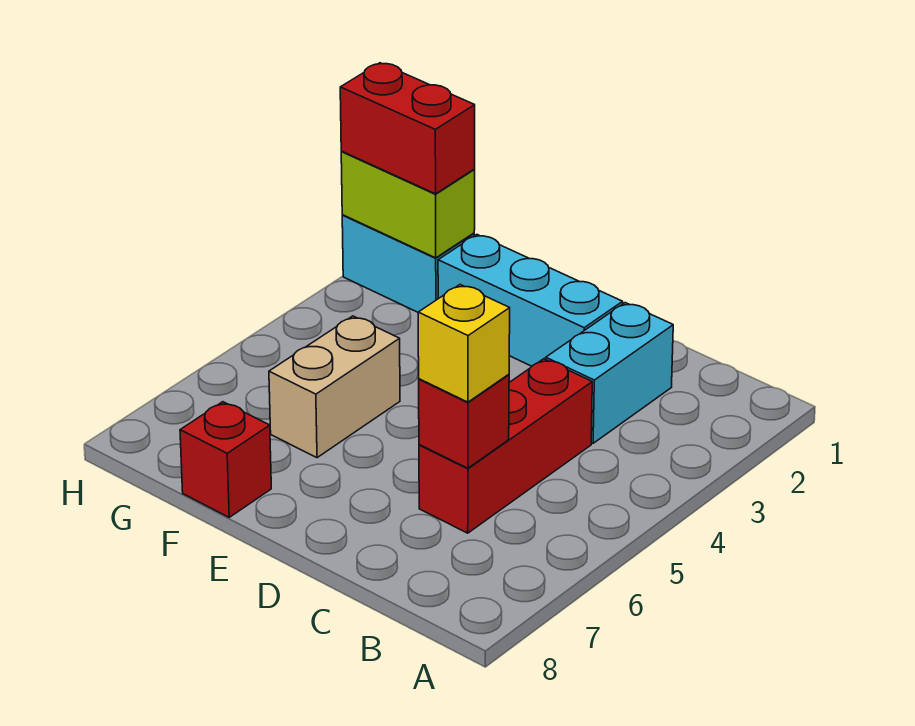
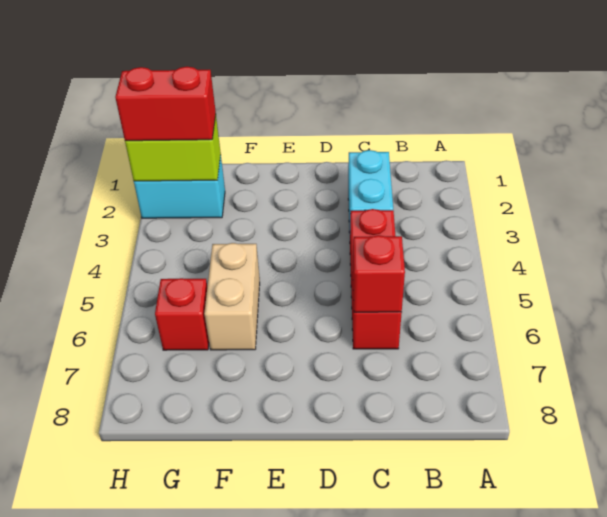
yellow brick C6 level 3 -> none
cyan brick D2:F2 level 1 -> none
red brick F8 level 1 -> red brick G6 level 1

